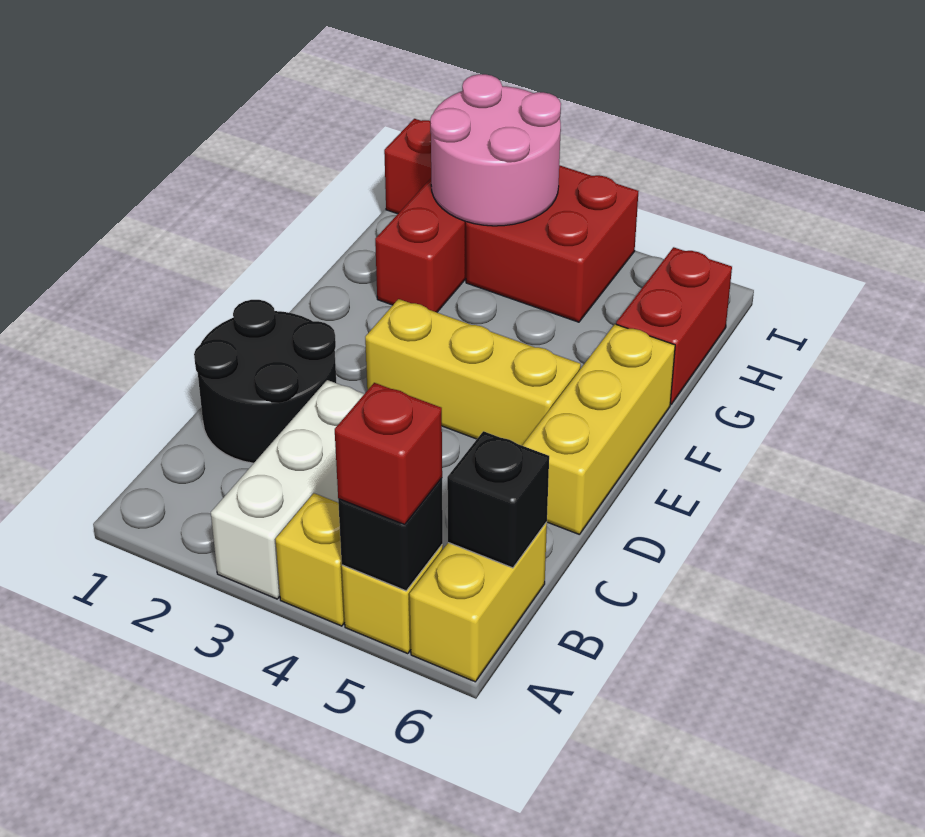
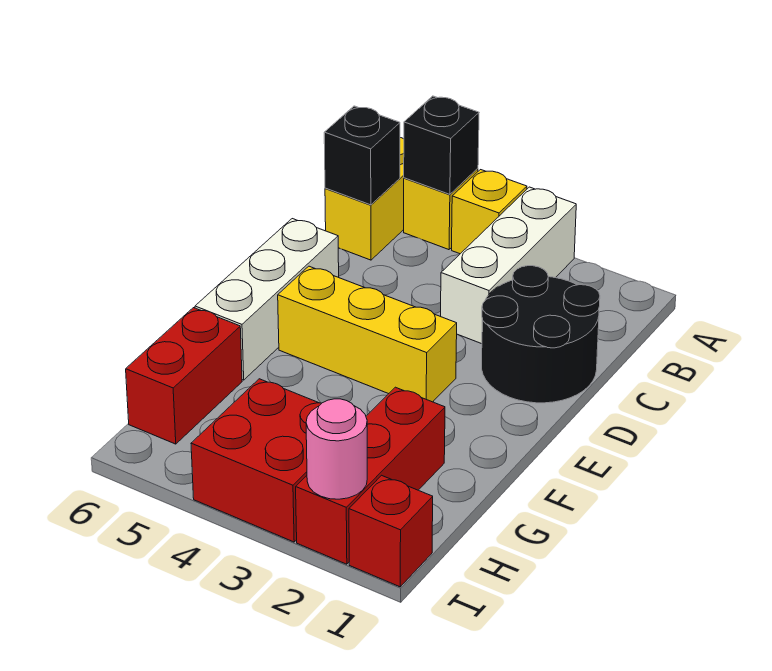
red brick A5 level 3 -> none
yellow brick D6:F6 level 1 -> white brick D6:F6 level 1
pink round brick H2:I3 level 2 -> pink round brick I2 level 2

